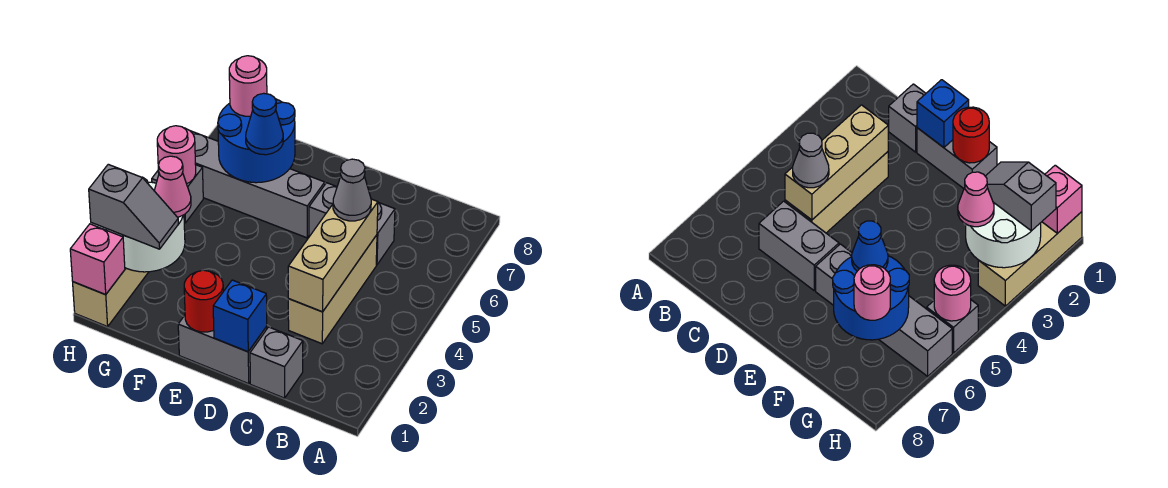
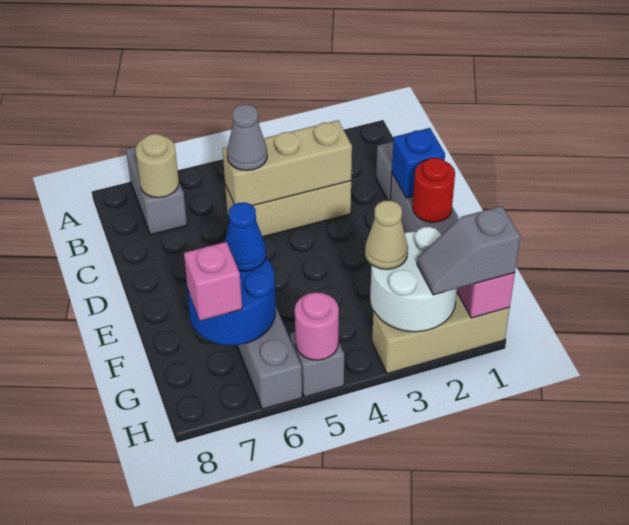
none -> tan round brick B7 level 2
grey brick C6:D6 level 1 -> grey brick A7:B7 level 1
grey slope G2:H2 level 3 top H -> grey slope H1:H2 level 3 top 1
pink cone G3 level 3 -> tan cone G3 level 3
pink round brick G7 level 3 -> pink brick G7 level 3

